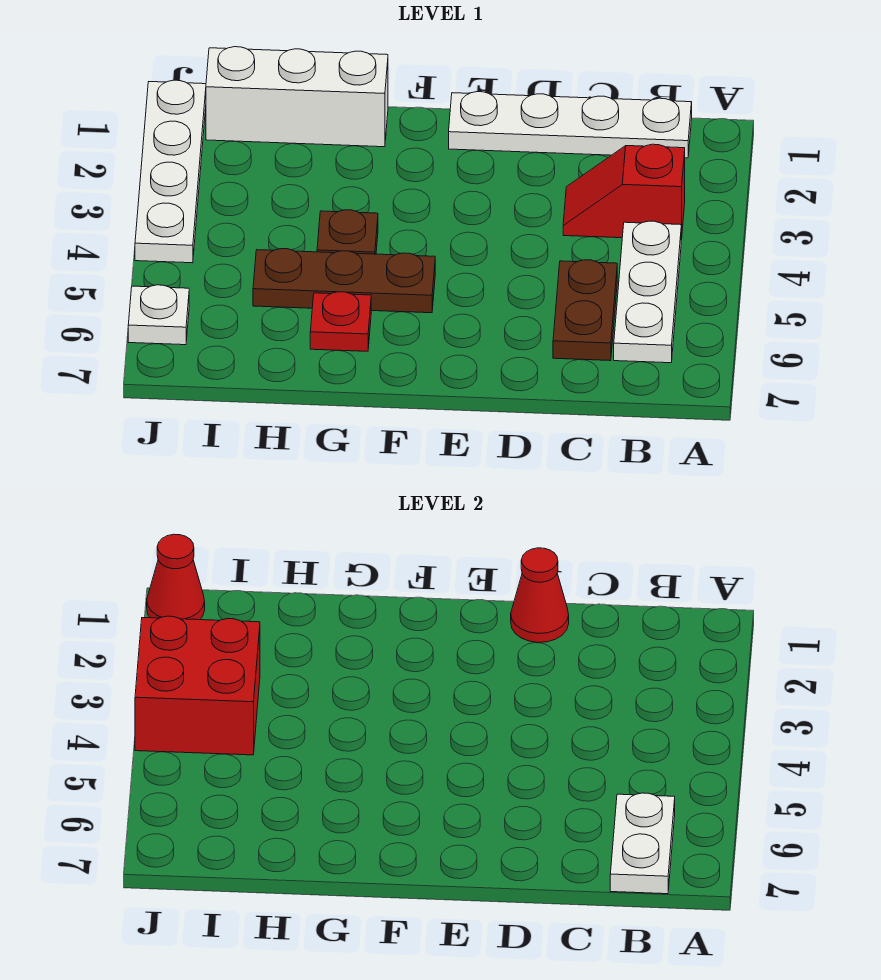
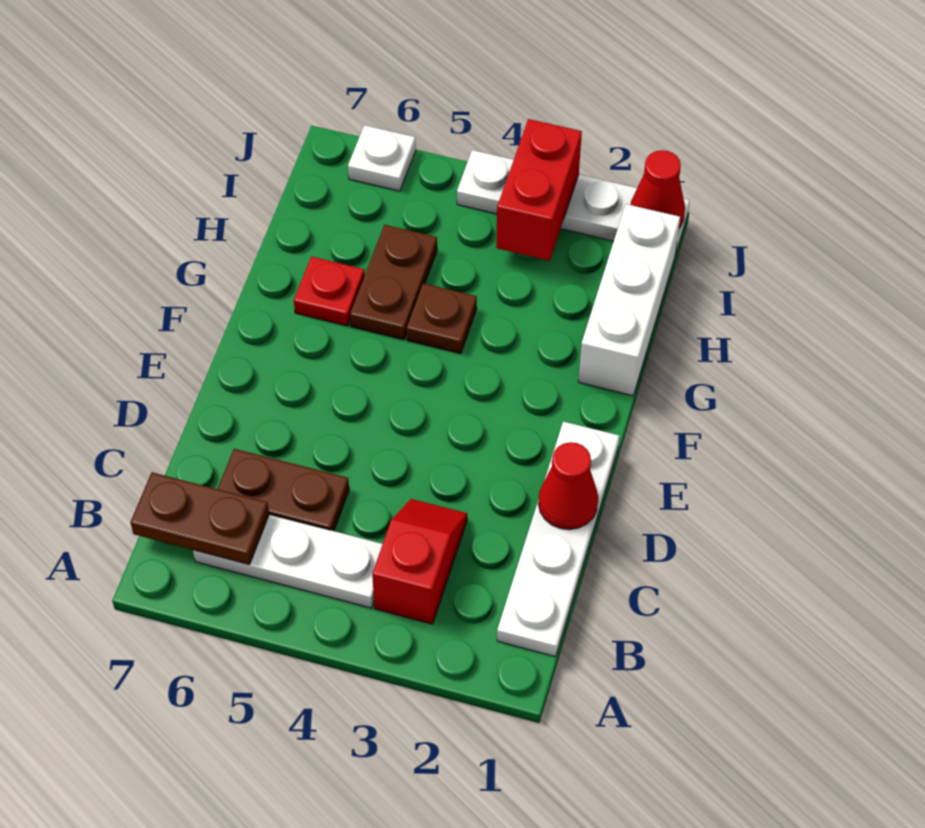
white plate B6:B7 level 2 -> brown plate B6:B7 level 2
brown plate F5:H5 level 1 -> brown plate G5:H5 level 1
red brick I3:J4 level 2 -> red brick I3:J3 level 2

